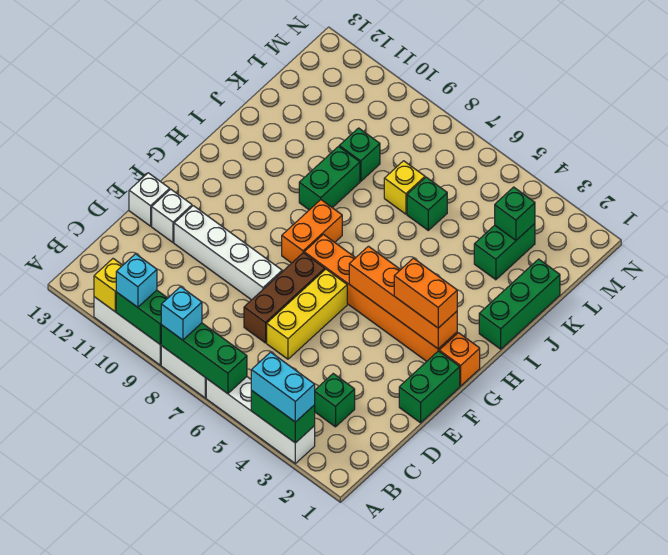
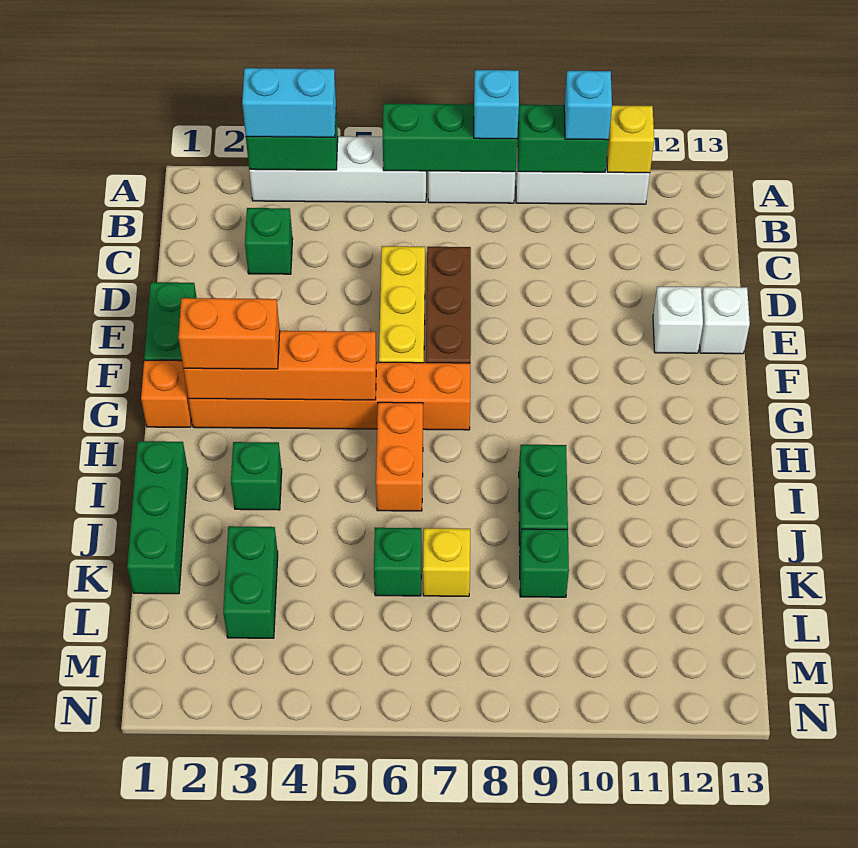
white brick E8:E11 level 1 -> none
orange brick G8:H8 level 1 -> orange brick H6:I6 level 1
green brick L3 level 2 -> green brick I3 level 1

